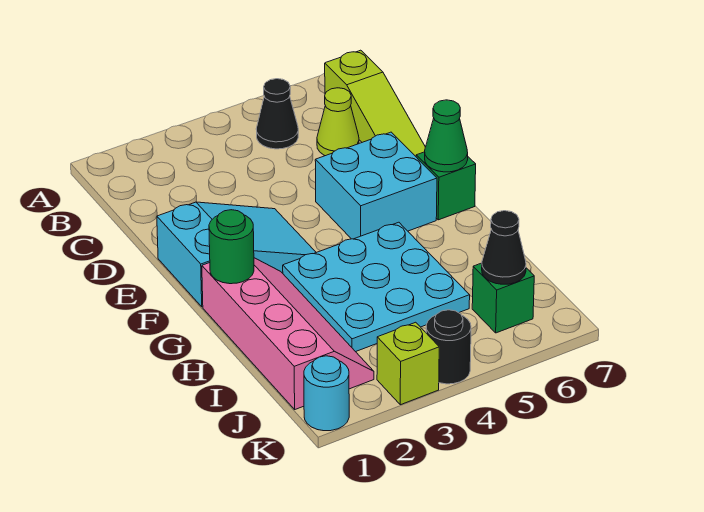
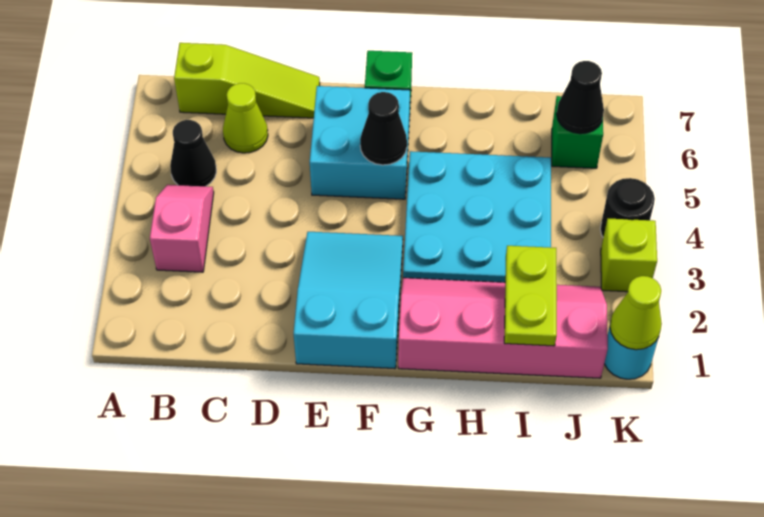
none -> pink slope B3:B4 level 1 top 3
none -> black cone F5 level 2
green cone F7 level 2 -> none
green round brick G1 level 2 -> none
none -> lime plate I1:I2 level 2
none -> lime cone K1 level 2

